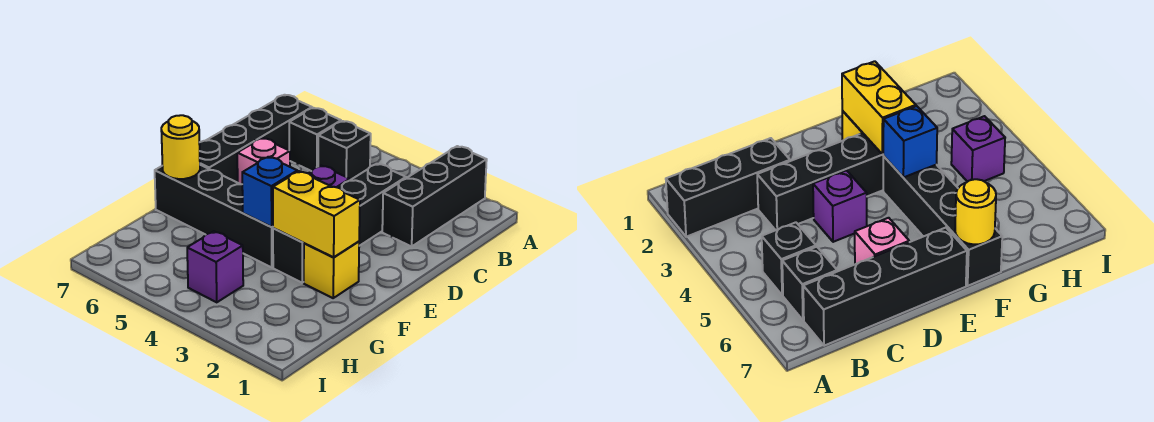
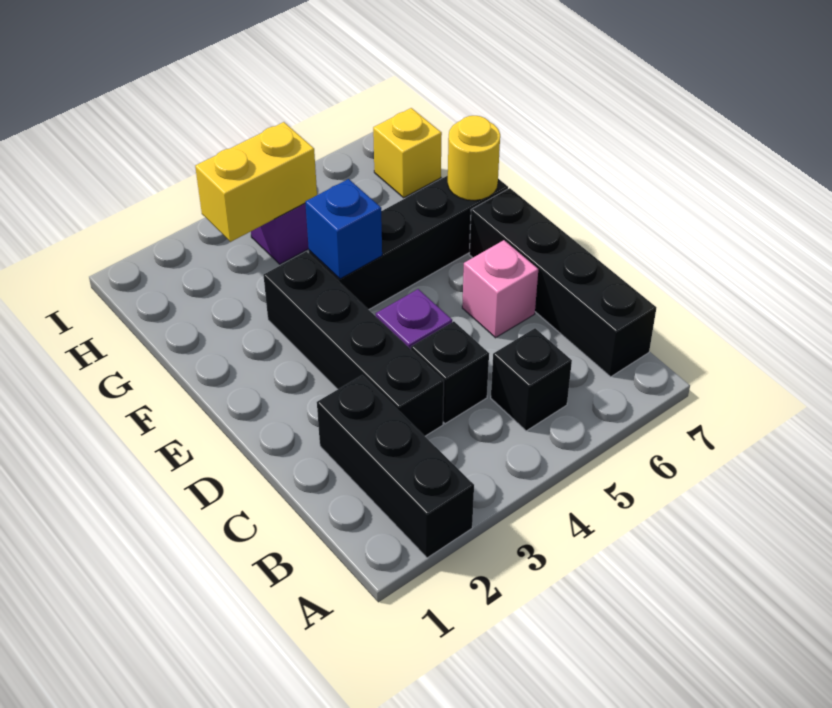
black brick B6 level 1 -> black brick C4 level 1
yellow brick F2 level 1 -> yellow brick H7 level 1
yellow brick F2:F3 level 2 -> yellow brick H3:H4 level 2

